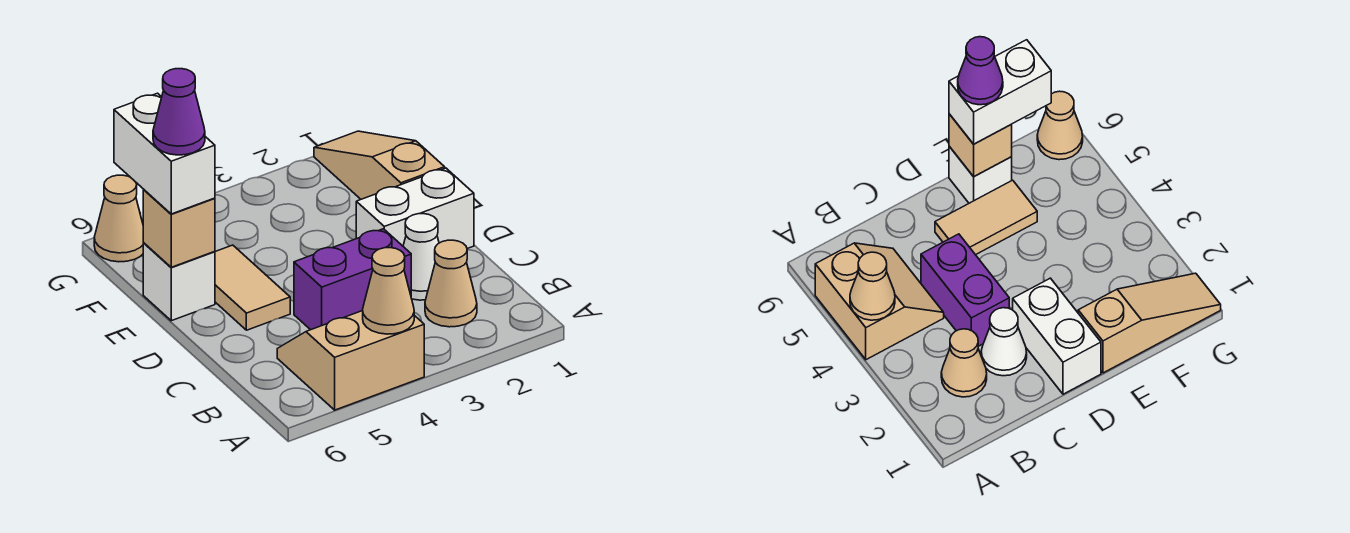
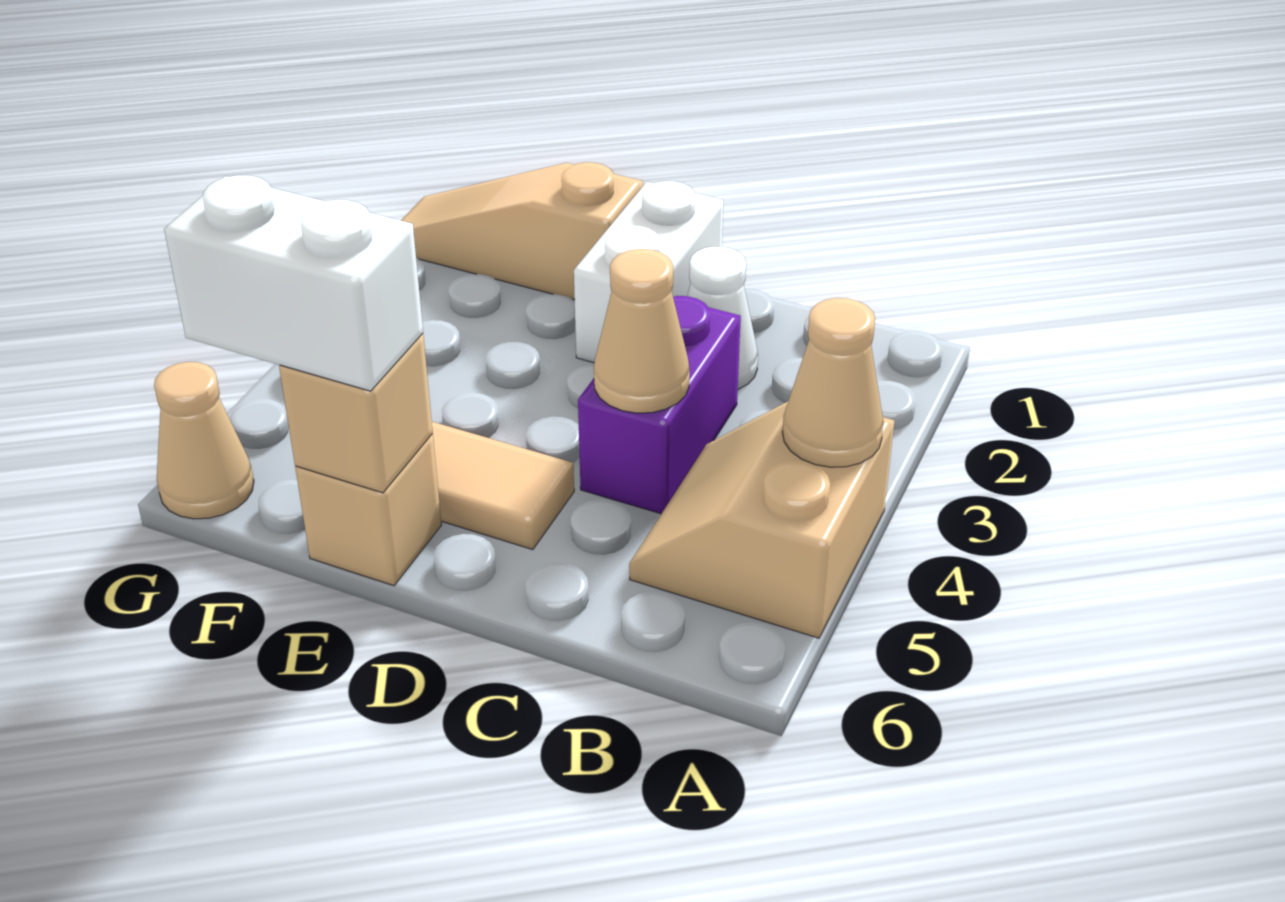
tan cone B2 level 1 -> tan cone C4 level 2
white brick E6 level 1 -> tan brick E6 level 1
purple cone E6 level 4 -> none

